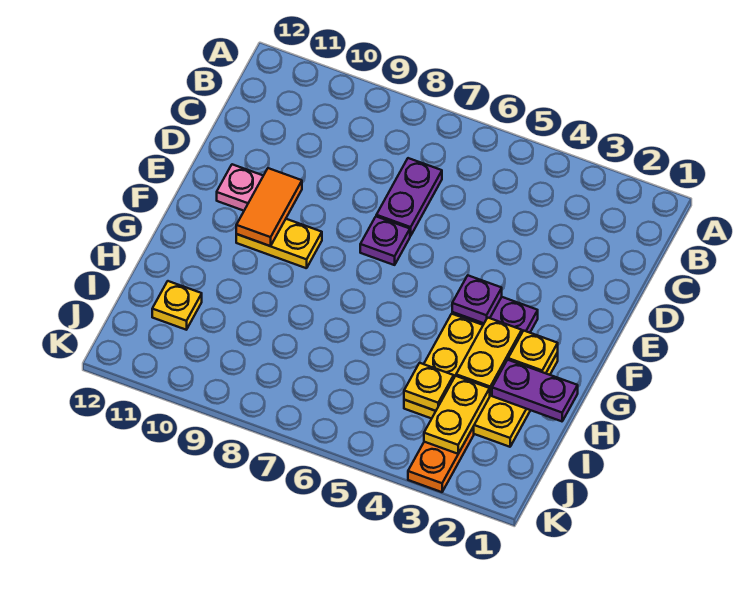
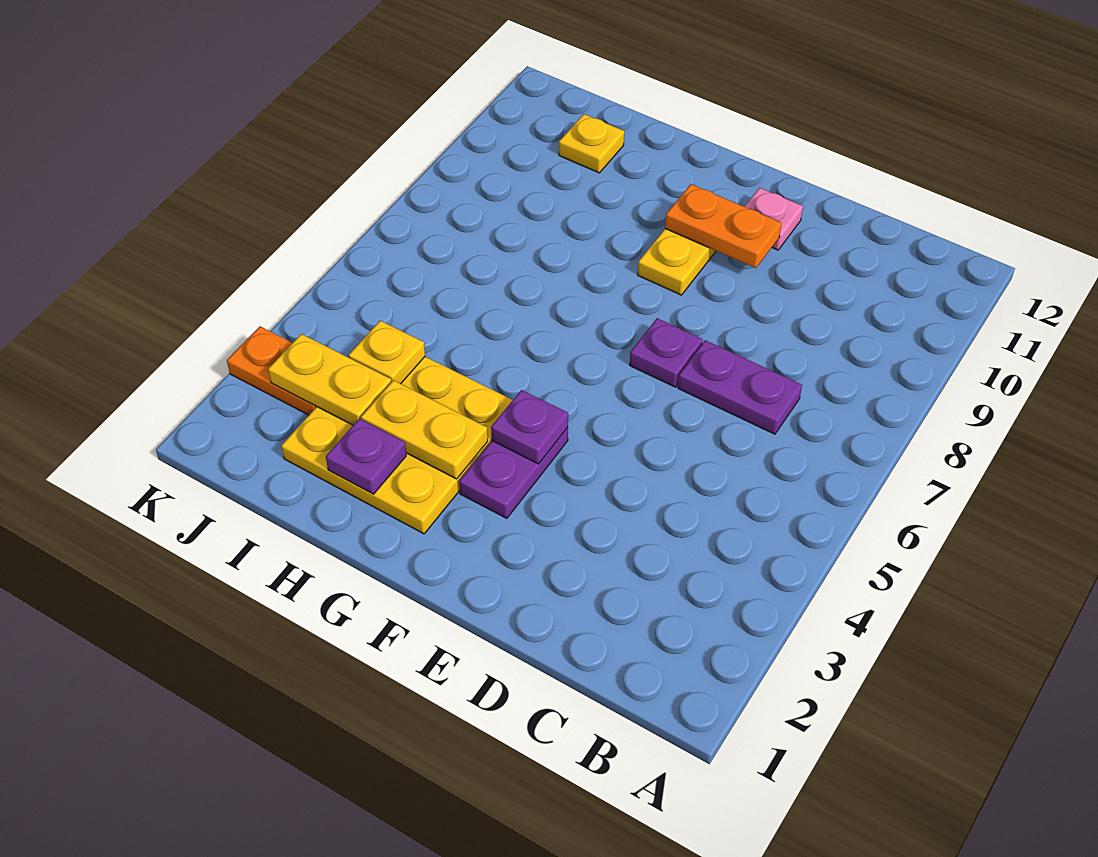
orange tile E10:F10 level 2 -> orange plate E10:F10 level 2
yellow plate G2 level 2 -> none
purple plate H1:H2 level 2 -> purple plate H2 level 2

